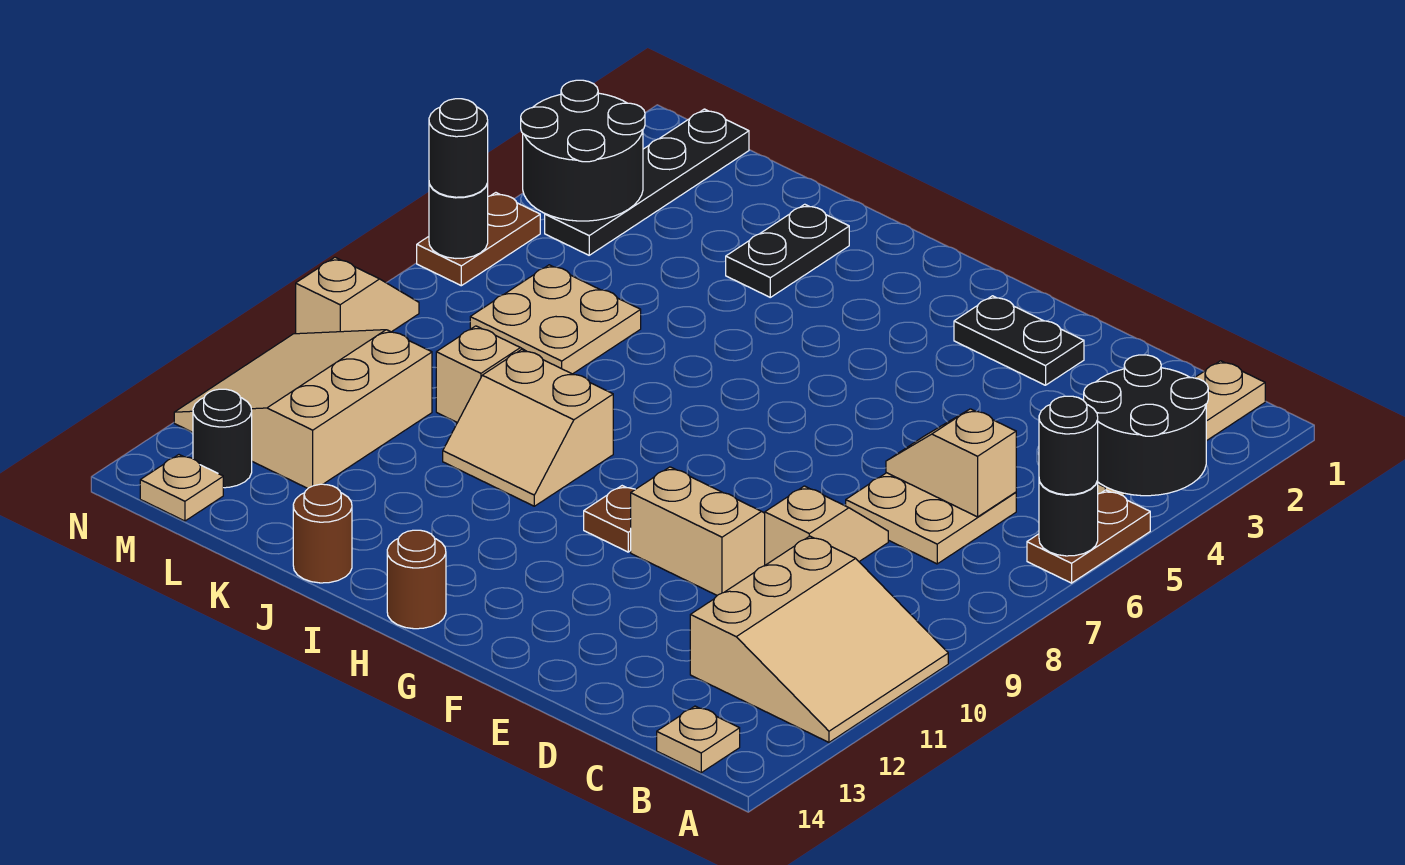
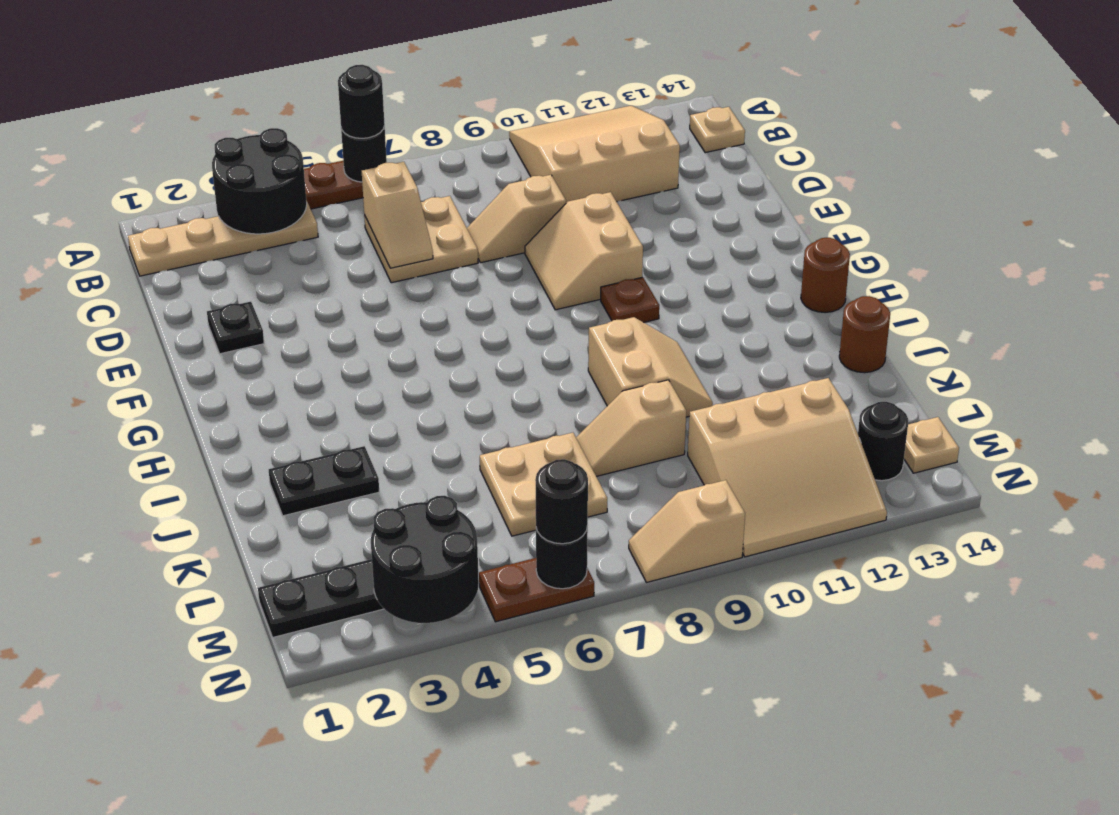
black plate E2:F2 level 1 -> black plate E2 level 1

